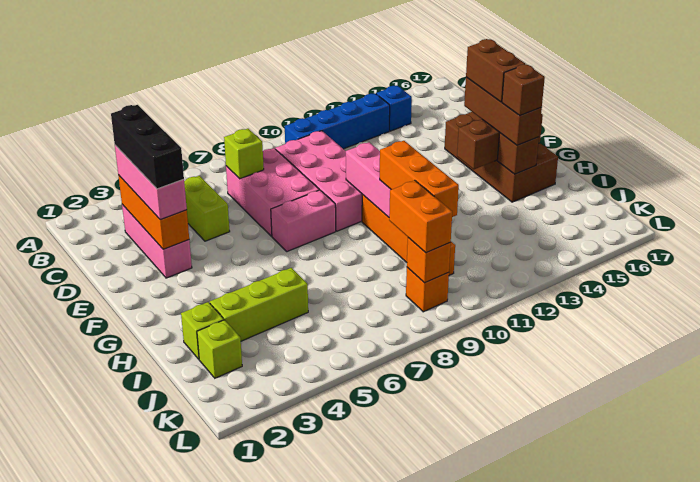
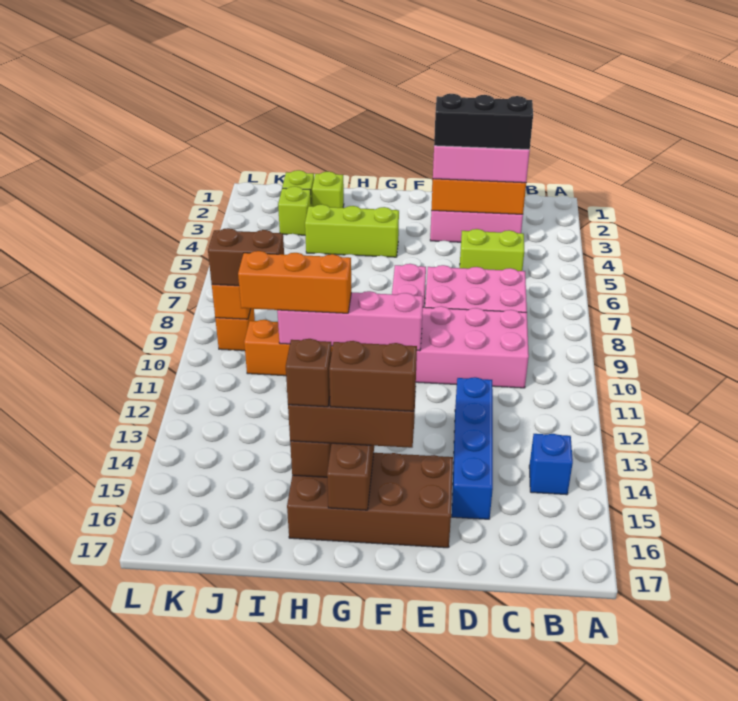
blue brick B10:B13 level 1 -> blue brick D12:D15 level 1
lime brick C7 level 2 -> lime brick J3 level 1
lime brick I3:I5 level 1 -> lime brick G4:I4 level 1
orange brick J9:K9 level 3 -> brown brick J9:K9 level 3

